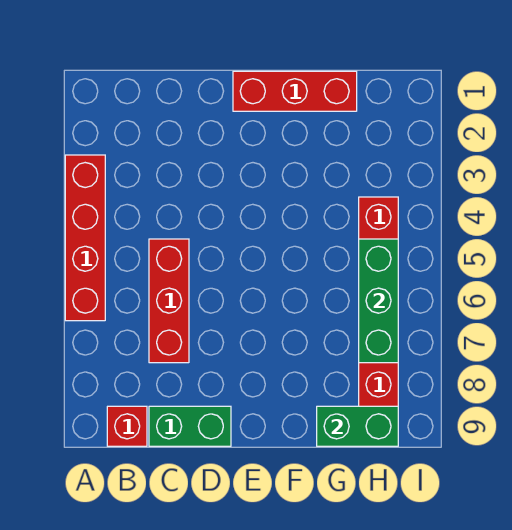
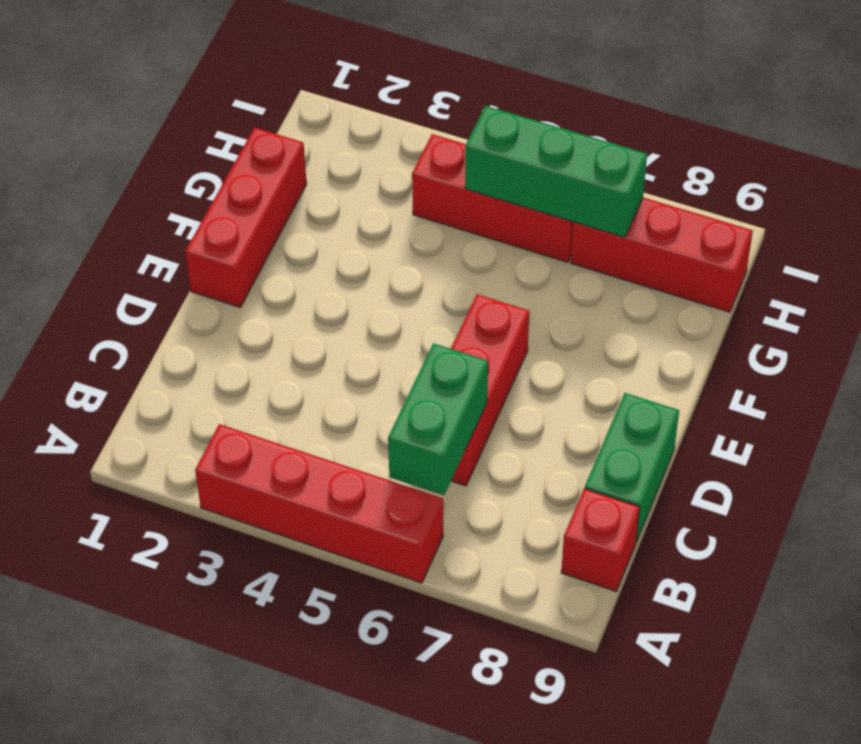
red brick C5:C7 level 1 -> red brick C6:E6 level 1
green brick G9:H9 level 2 -> green brick B6:C6 level 2

